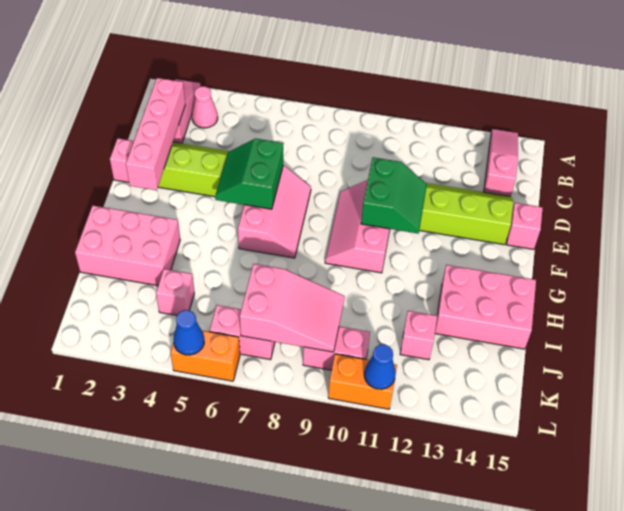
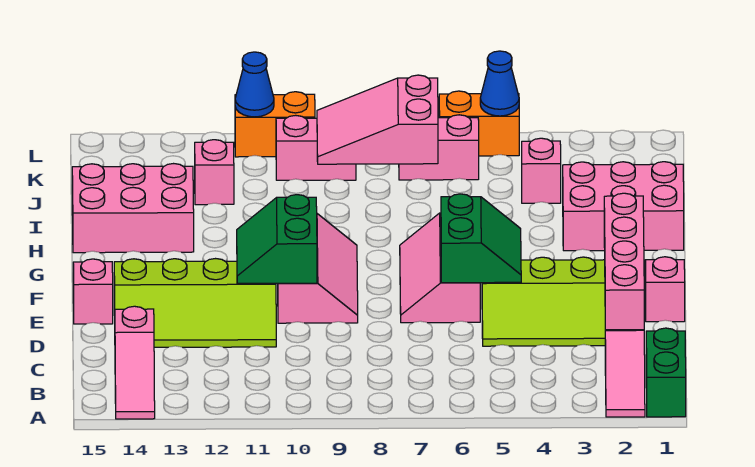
none -> green brick A1:B1 level 1
pink cone B3 level 1 -> none

